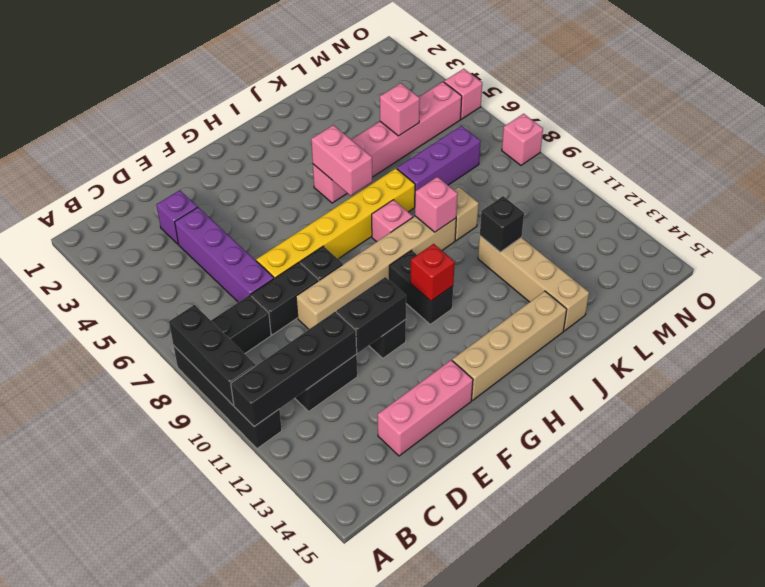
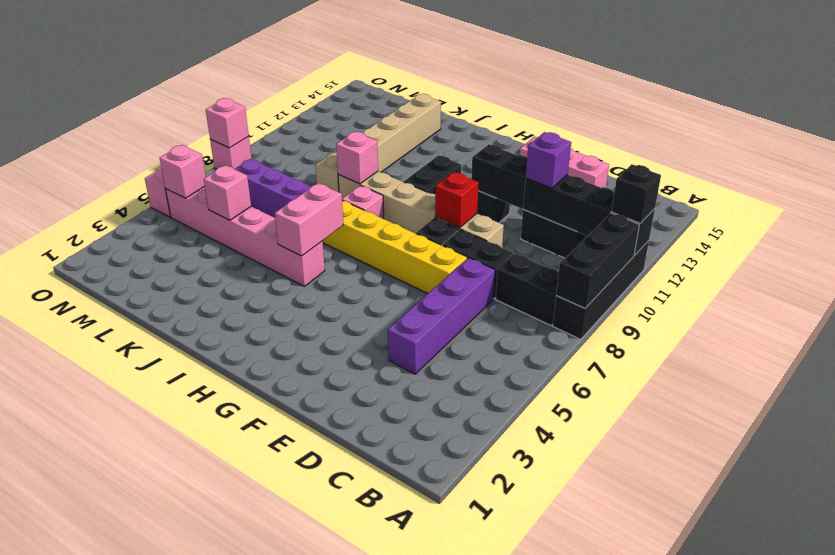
purple brick D3 level 1 -> purple brick D11 level 3
tan brick G14:J14 level 1 -> none
red brick H11 level 2 -> red brick F9 level 2
black brick K11 level 2 -> black brick A11 level 3
none -> pink brick N5 level 2
none -> pink brick O8 level 2

